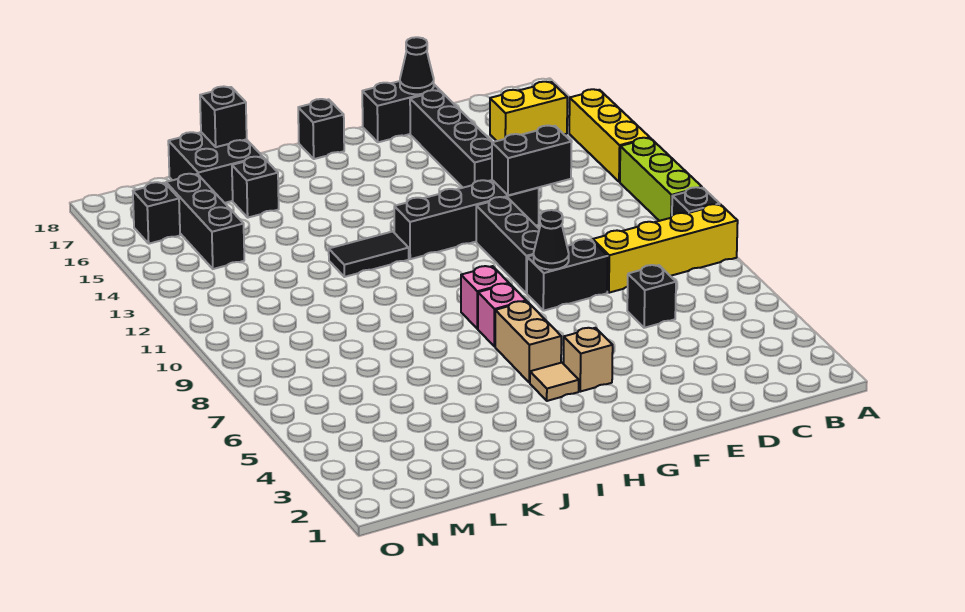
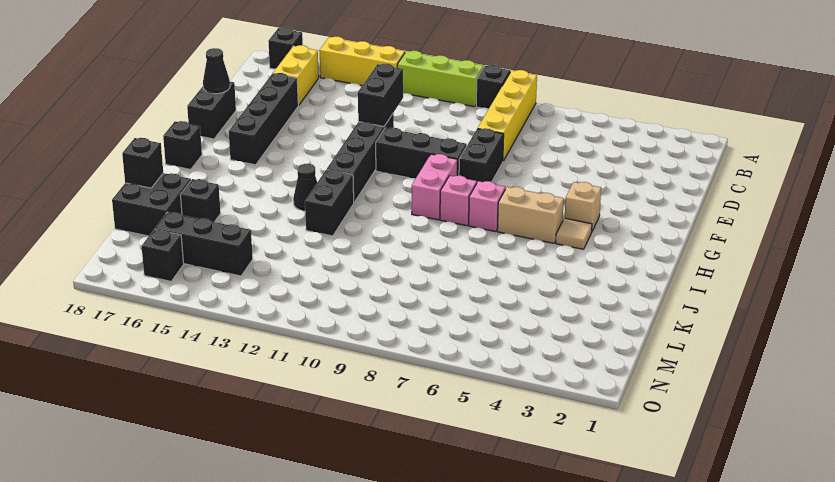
black brick D6 level 1 -> black brick A17 level 1
black brick E14:E17 level 1 -> black brick D16:G16 level 1
black cone F8 level 2 -> black cone I13 level 1
none -> pink brick G9:H9 level 1
black tile I12:J12 level 1 -> black brick I12:J12 level 1

